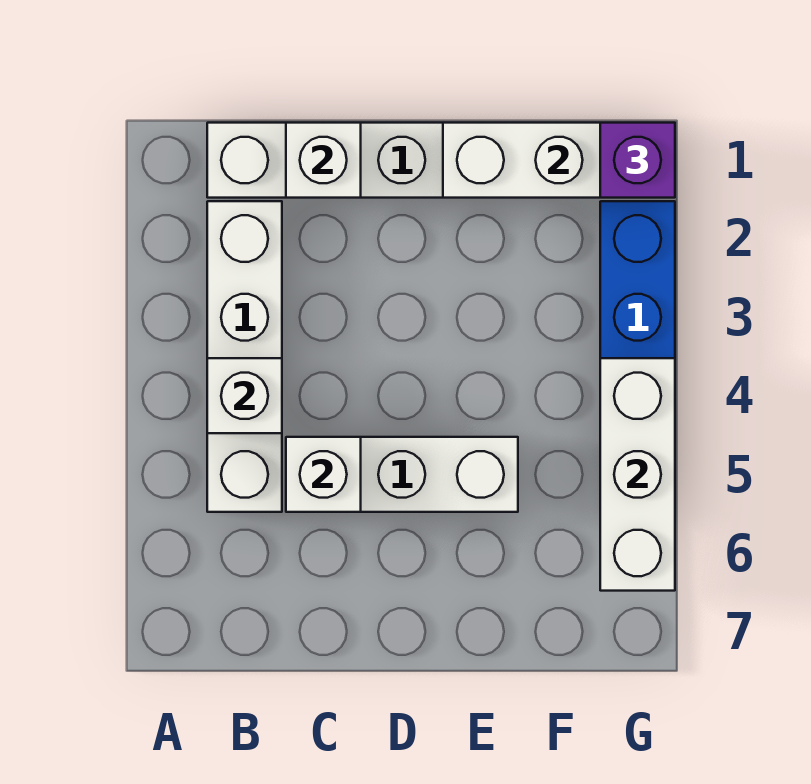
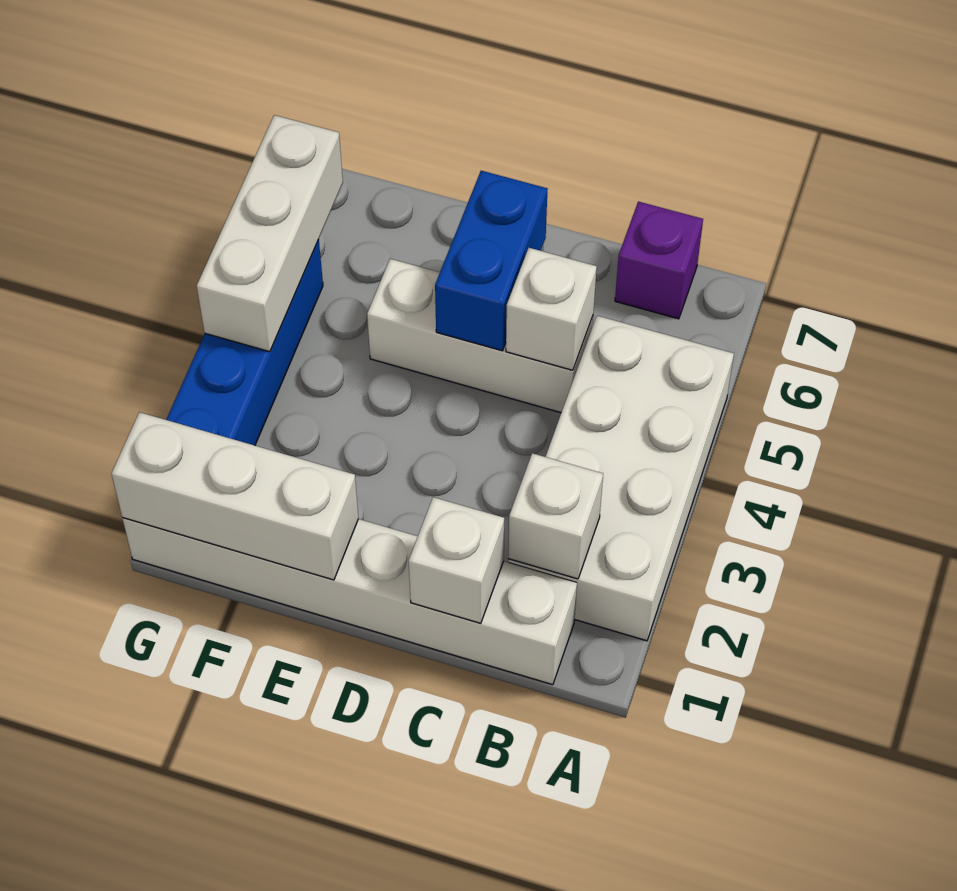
white brick B2:B5 level 1 -> white brick A2:B5 level 1
white brick B4 level 2 -> white brick B2 level 2
none -> blue brick D5:D6 level 2
purple brick G1 level 3 -> purple brick B7 level 1

